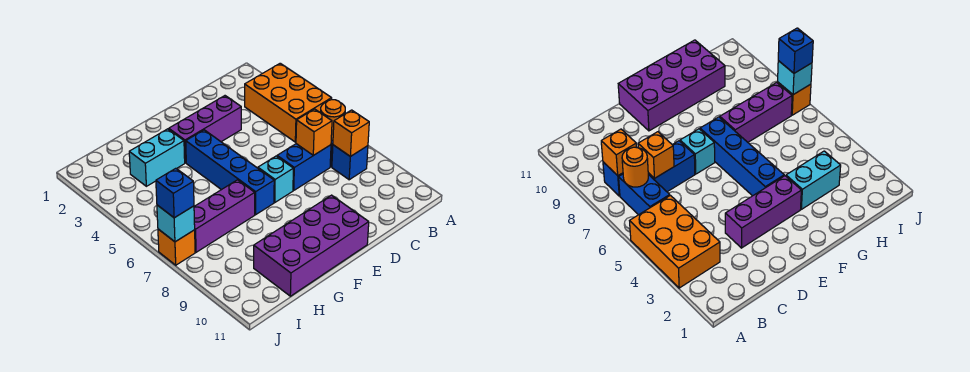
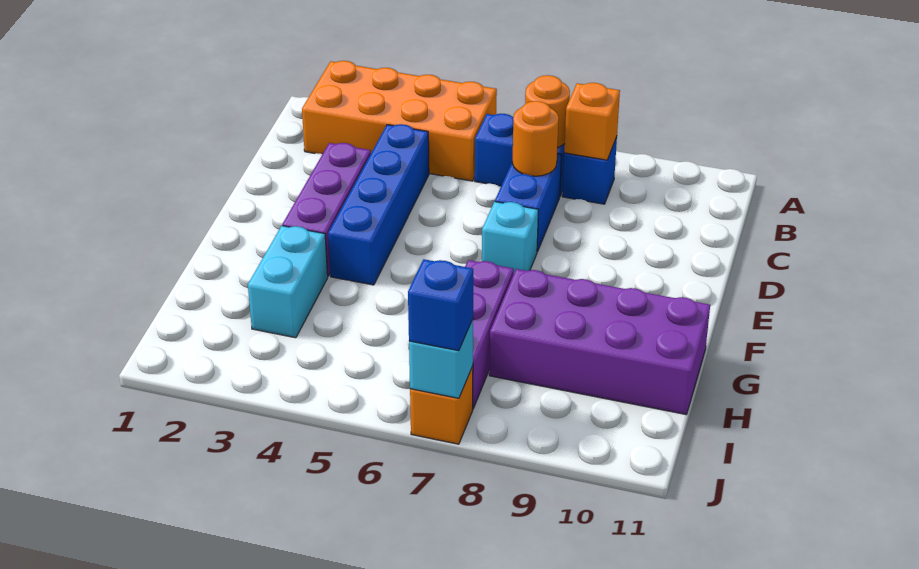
orange brick A3:B5 level 1 -> orange brick A2:B5 level 1
orange brick C7 level 2 -> orange round brick C7 level 2
purple brick E10:H11 level 1 -> purple brick G8:H11 level 1
blue brick F4:F7 level 1 -> blue brick C4:F4 level 1

